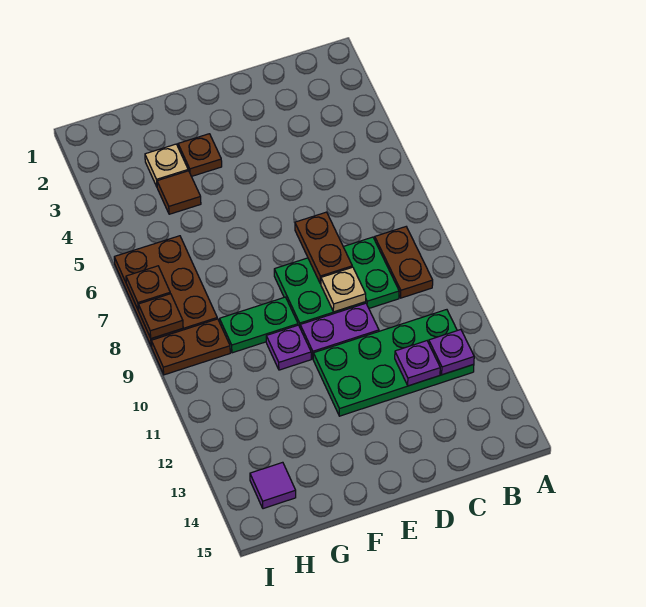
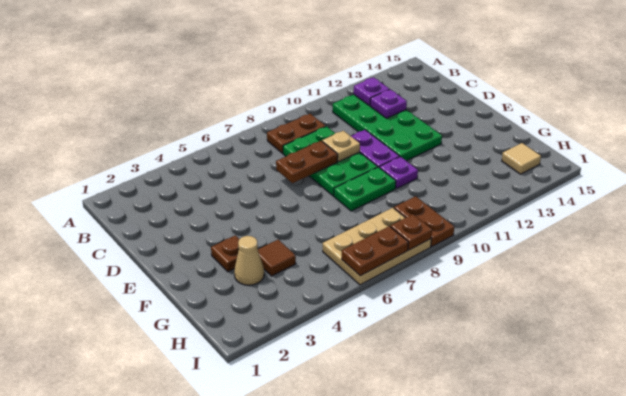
green plate F9:G9 level 1 -> green plate F8:F9 level 1
tan plate G3 level 1 -> tan cone G3 level 1
brown plate H6:I8 level 1 -> tan plate H6:I8 level 1
purple tile H14 level 1 -> tan tile H14 level 1
brown plate I7 level 2 -> brown plate I6:I7 level 2

